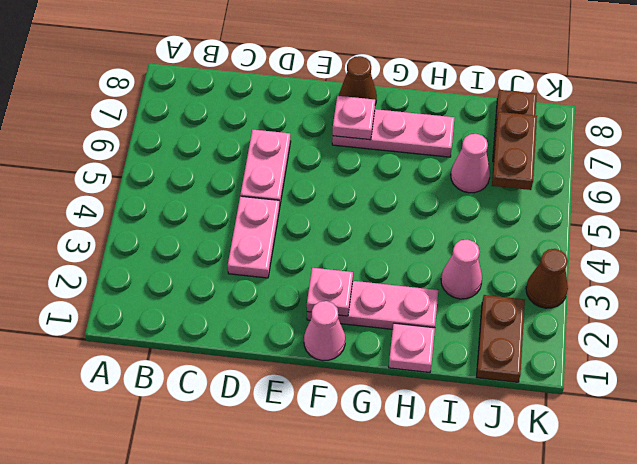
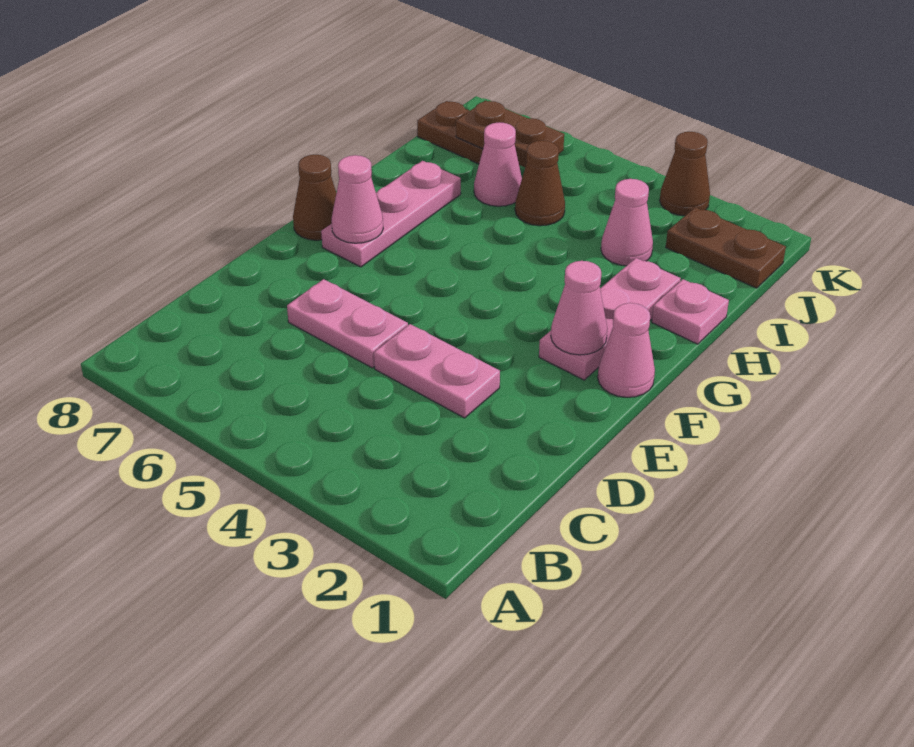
pink plate F2 level 2 -> pink cone F2 level 2
pink plate F7 level 2 -> pink cone F7 level 2
none -> brown cone I5 level 1

